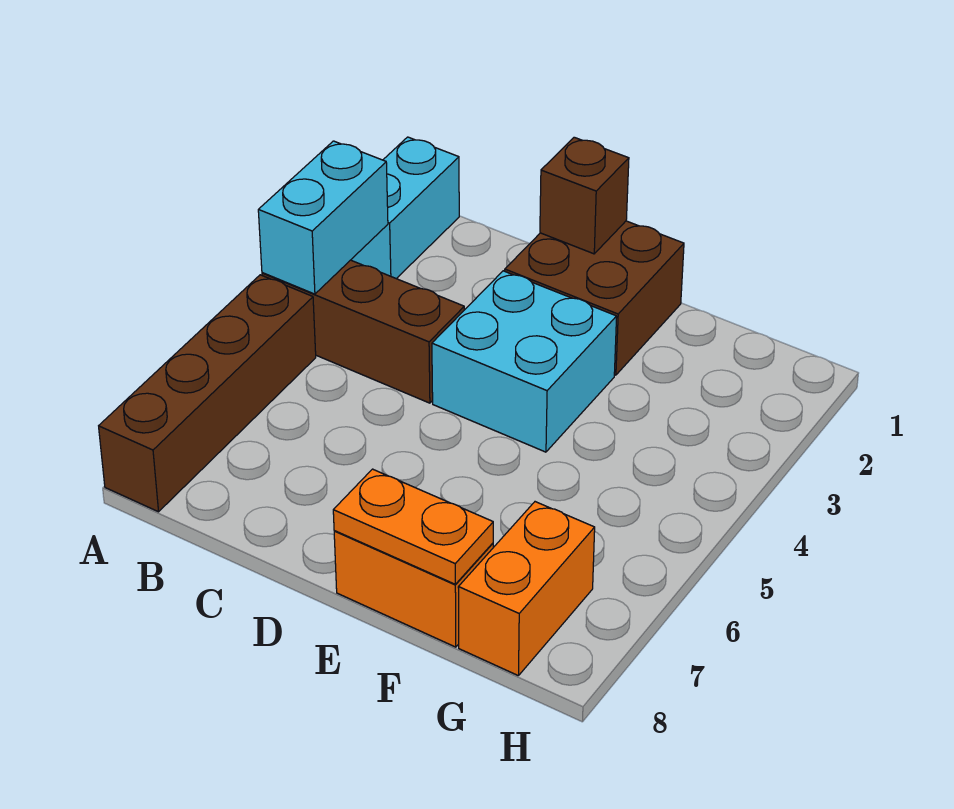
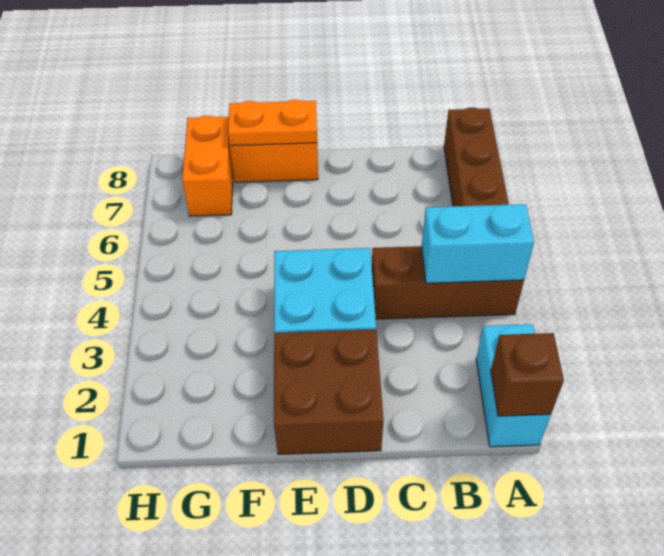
cyan brick A3:A4 level 2 -> cyan brick A4:B4 level 2
brown brick D1 level 2 -> brown brick A1 level 2

